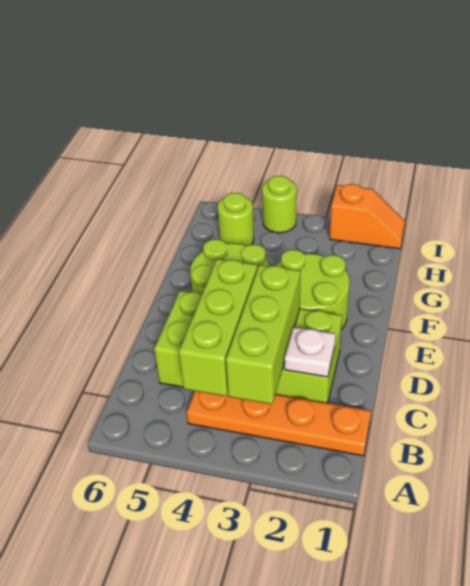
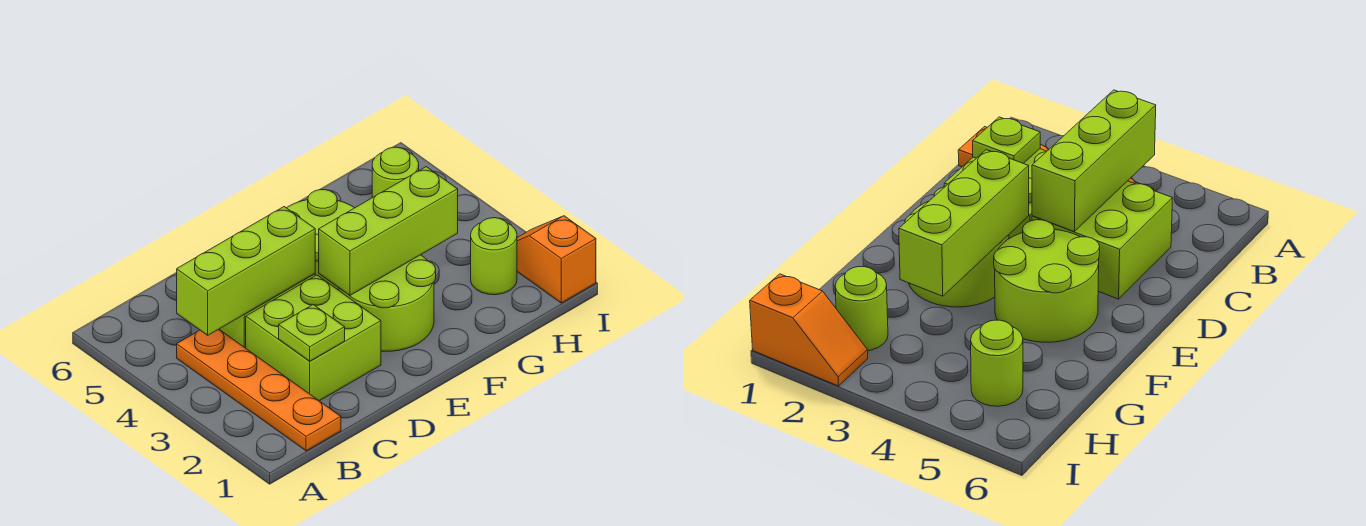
lime brick B3:D3 level 2 -> lime brick E3:G3 level 2
white plate C2 level 2 -> lime plate C2 level 2
orange slope I1:I2 level 1 top 2 -> orange slope I1:I2 level 1 top 1
lime round brick I4 level 1 -> lime round brick H2 level 1

